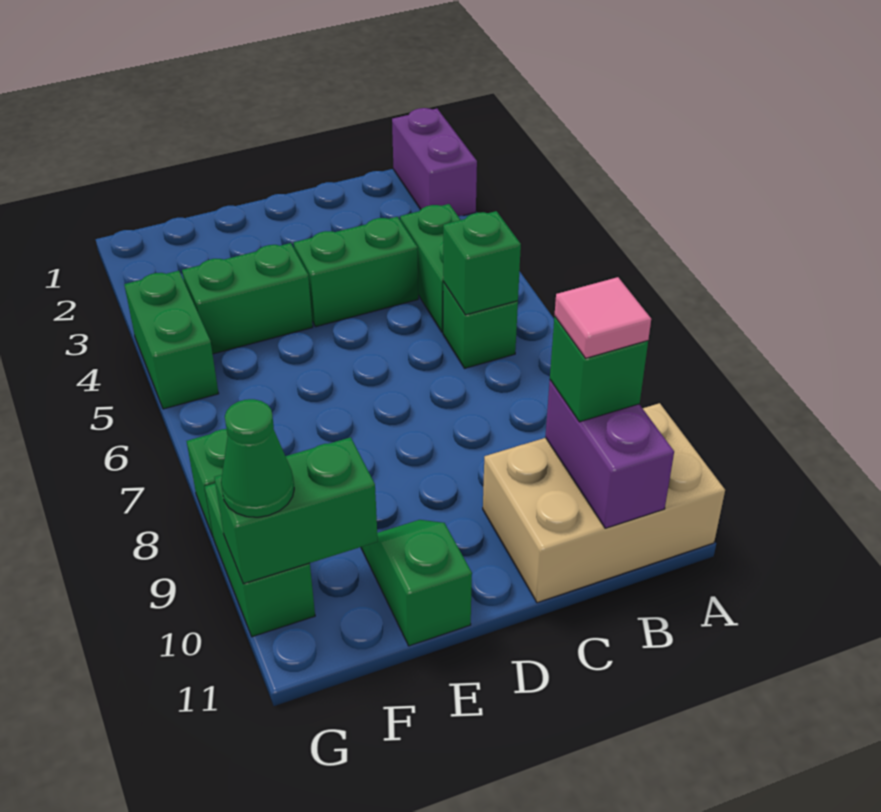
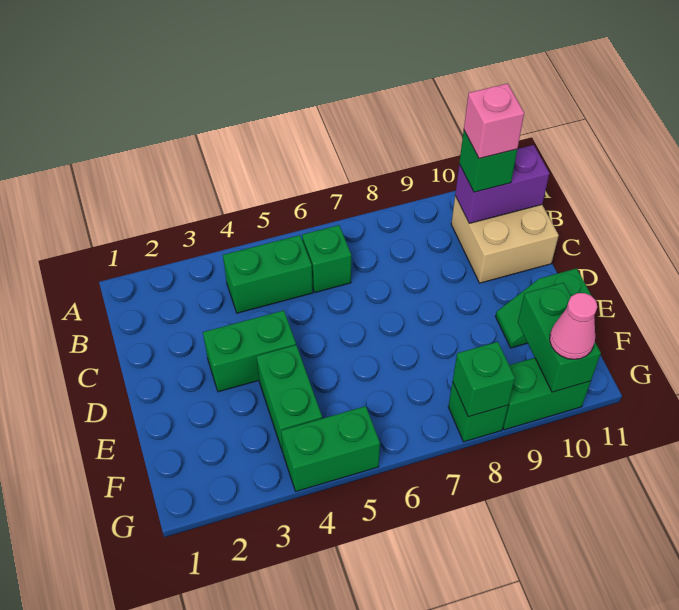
purple brick A1:A2 level 1 -> none
tan brick A10:C11 level 1 -> tan brick B10:C11 level 1
green brick B6 level 2 -> green brick G8 level 2
pink tile B10 level 4 -> pink brick B10 level 4
green brick C4:D4 level 1 -> green brick D3:D4 level 1
green cone G10 level 3 -> pink cone G10 level 3

